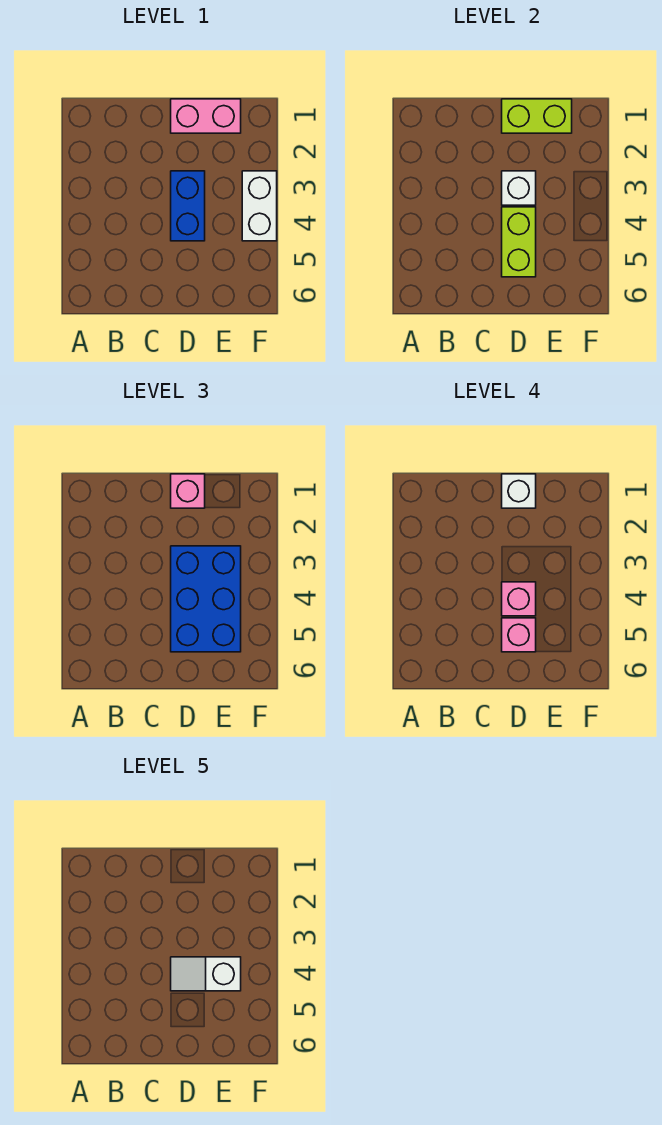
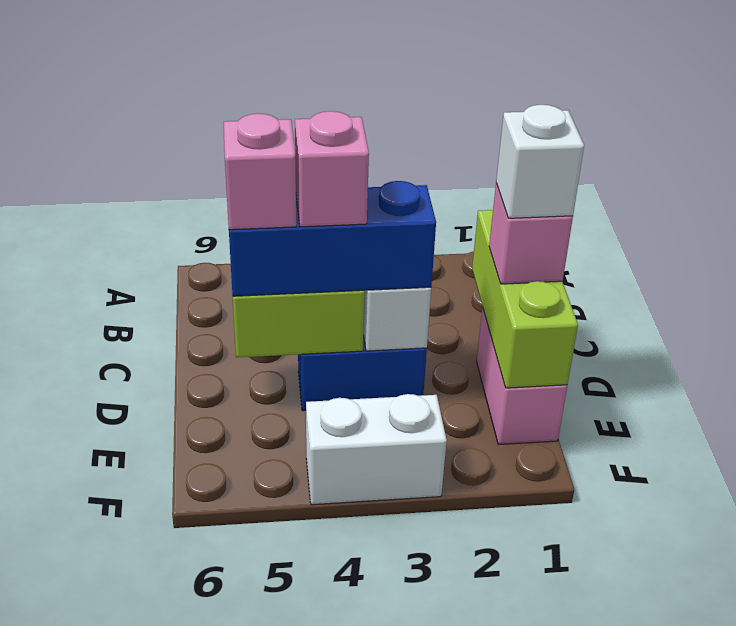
lime brick D1:E1 level 2 -> lime brick C1:E1 level 2
blue brick D3:E5 level 3 -> blue brick D3:D5 level 3
white slope D4:E4 level 5 top E -> none

